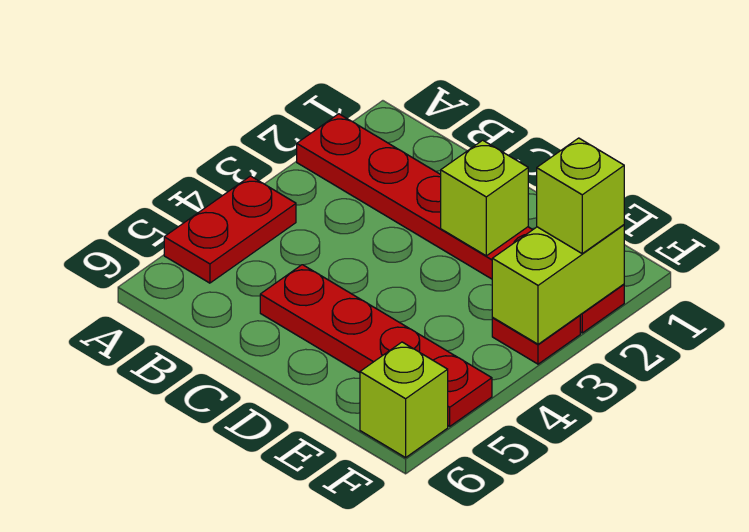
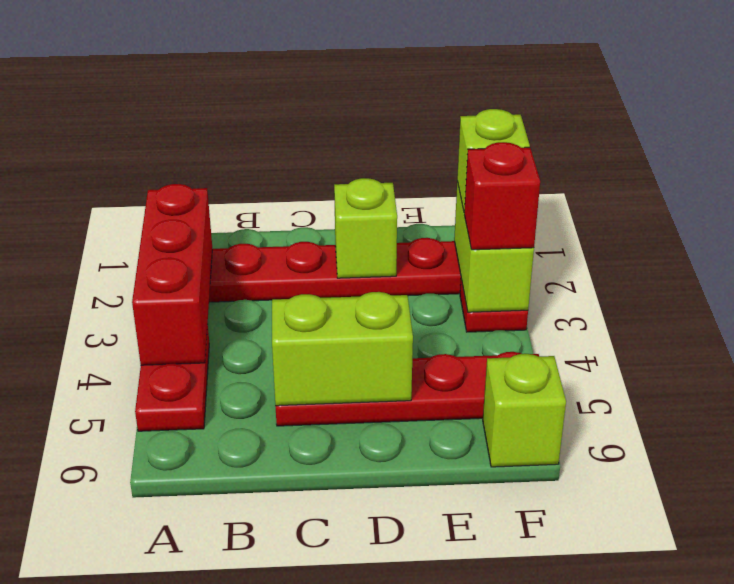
none -> red brick A2:A4 level 2
none -> lime brick C5:D5 level 2
none -> red brick F3 level 3

